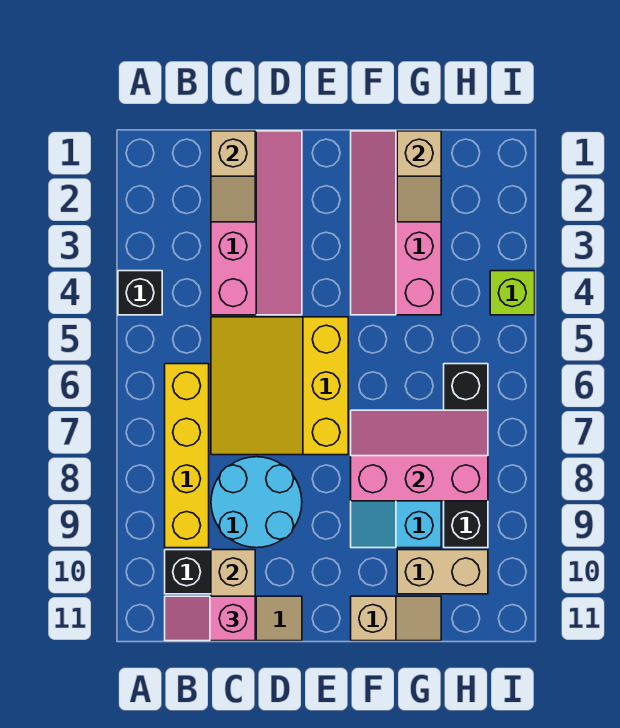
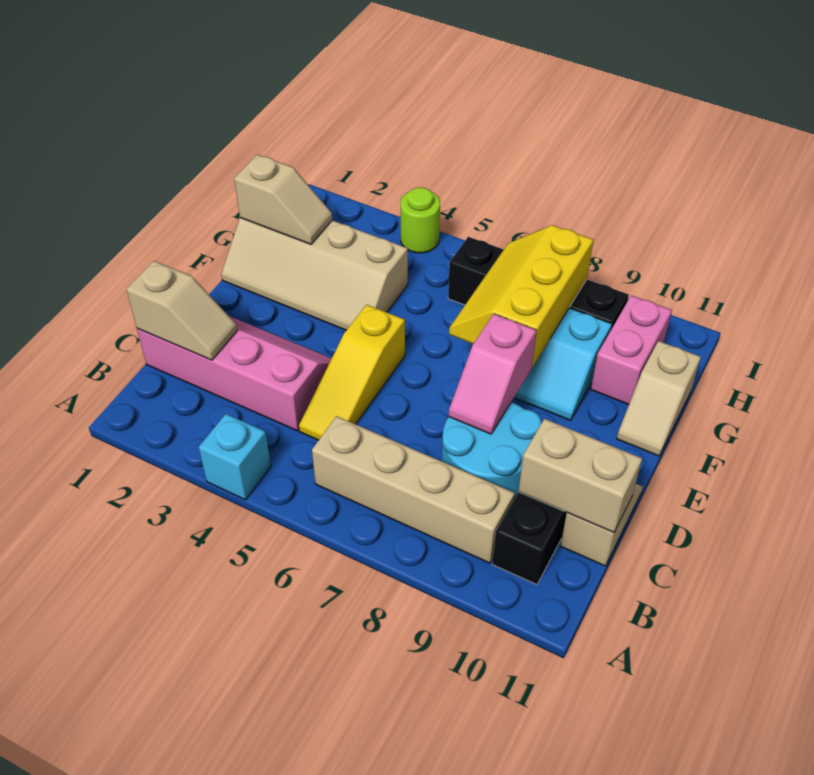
black brick A4 level 1 -> cyan brick A4 level 1
yellow brick B6:B9 level 1 -> tan brick B6:B9 level 1
pink slope B11:C11 level 3 top C -> pink slope D8:E8 level 2 top E
yellow slope C5:E7 level 1 top E -> yellow slope C5:E5 level 1 top E
pink slope F1:G4 level 1 top G -> tan slope F1:G4 level 1 top G
pink slope F7:H8 level 2 top 8 -> yellow slope F7:H8 level 2 top 8
tan slope F11:G11 level 1 top F -> tan slope F11:G11 level 1 top G
tan brick G10:H10 level 1 -> pink brick G10:H10 level 1
lime brick I4 level 1 -> lime round brick I4 level 1

